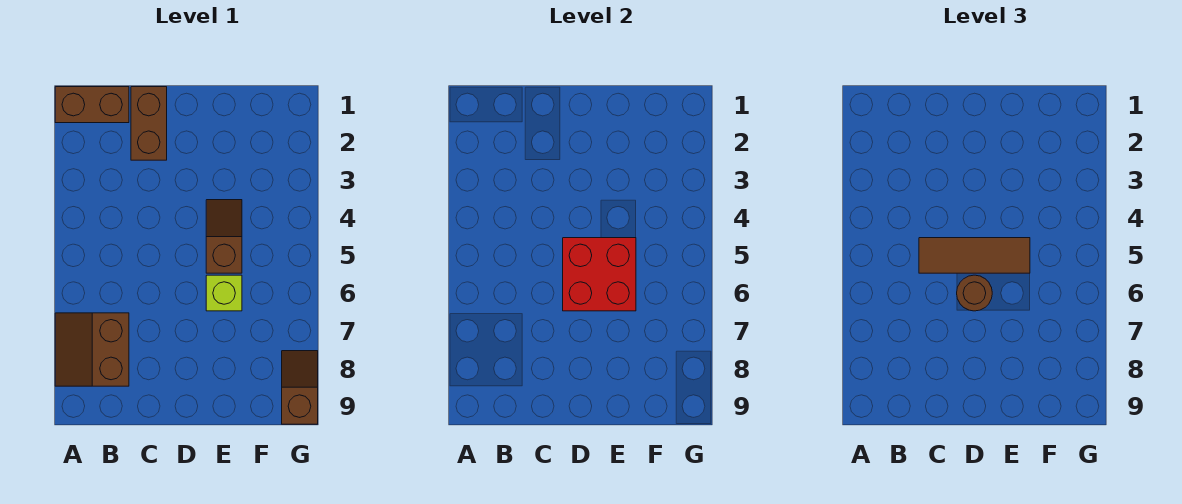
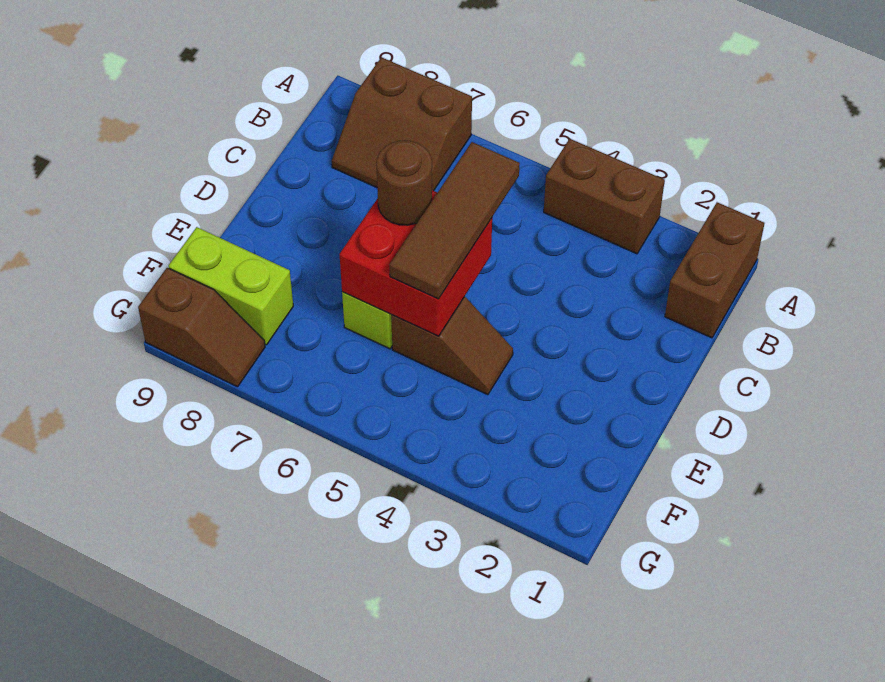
brown slope A7:B8 level 1 top B -> brown slope A7:B8 level 1 top A
brown brick C1:C2 level 1 -> brown brick A3:A4 level 1
none -> lime brick F8:F9 level 1

